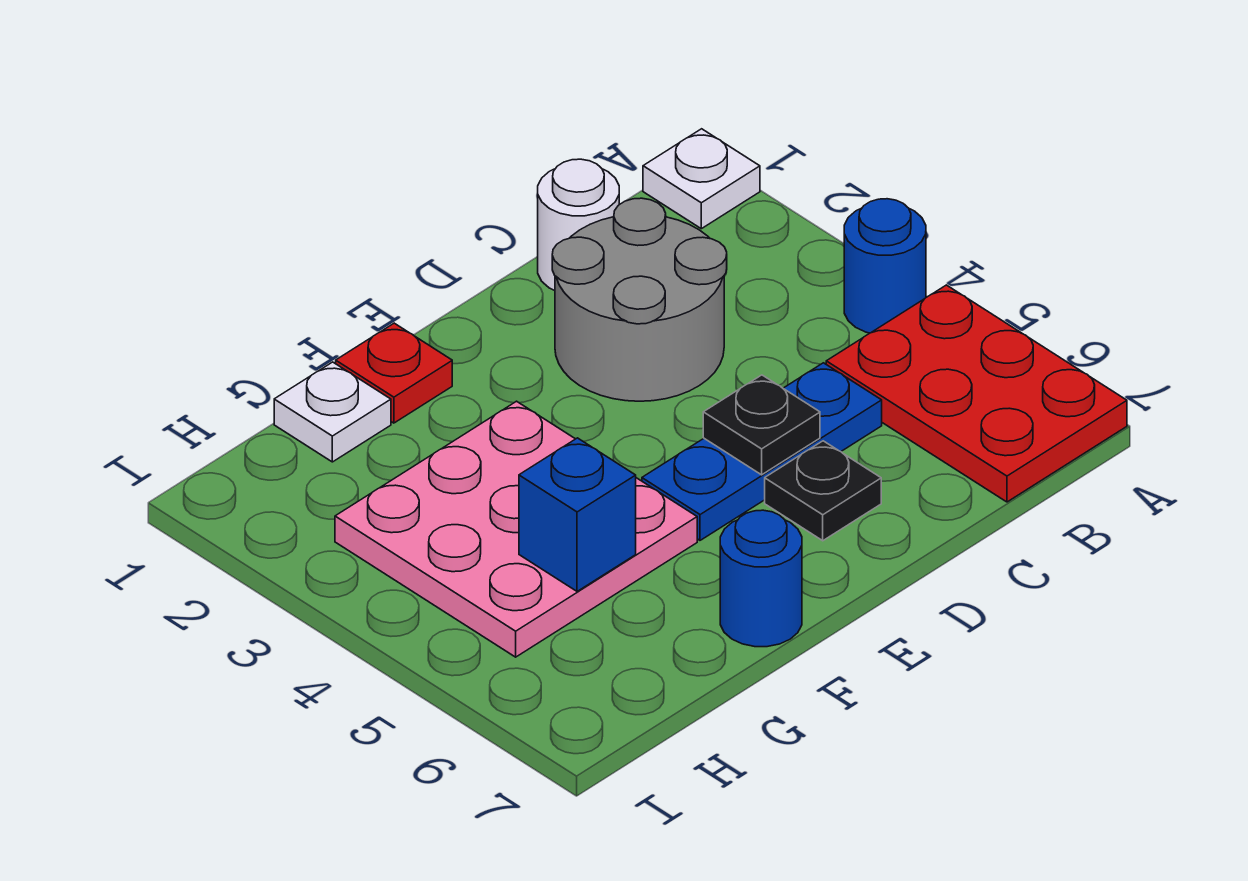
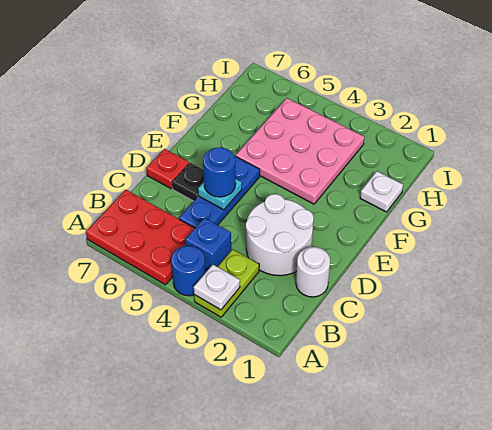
white plate A1 level 1 -> white plate A3 level 2
none -> lime plate A3:B3 level 1
grey round brick C2:D3 level 1 -> white round brick C2:D3 level 1
black plate D5 level 2 -> cyan plate D5 level 2
red plate F1 level 1 -> red plate D7 level 1
blue round brick F7 level 1 -> blue round brick D5 level 3
blue brick G5 level 2 -> blue brick B4 level 1

